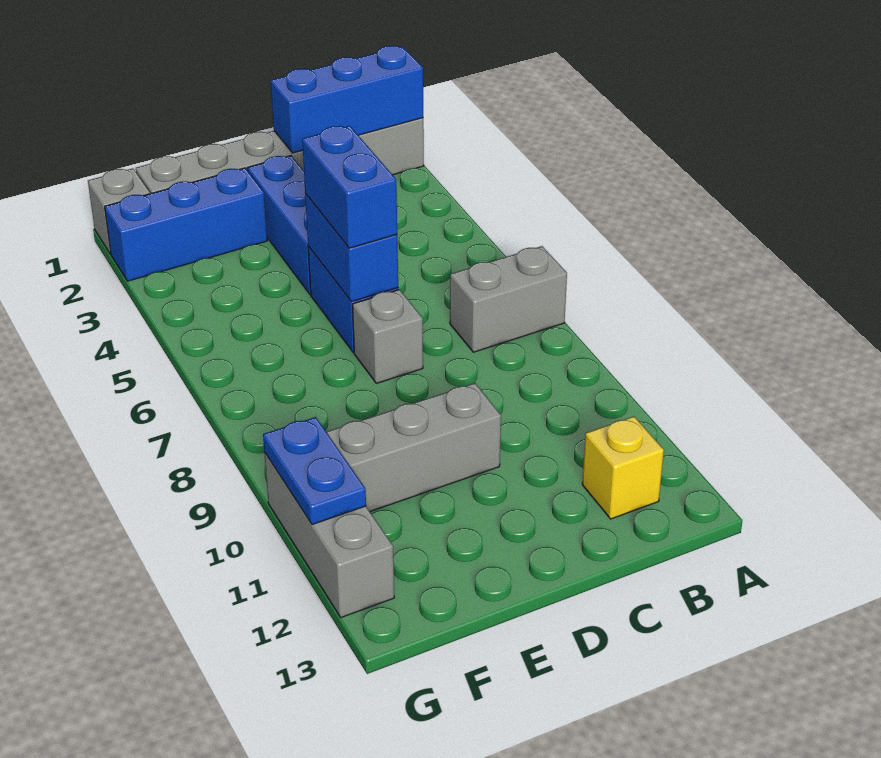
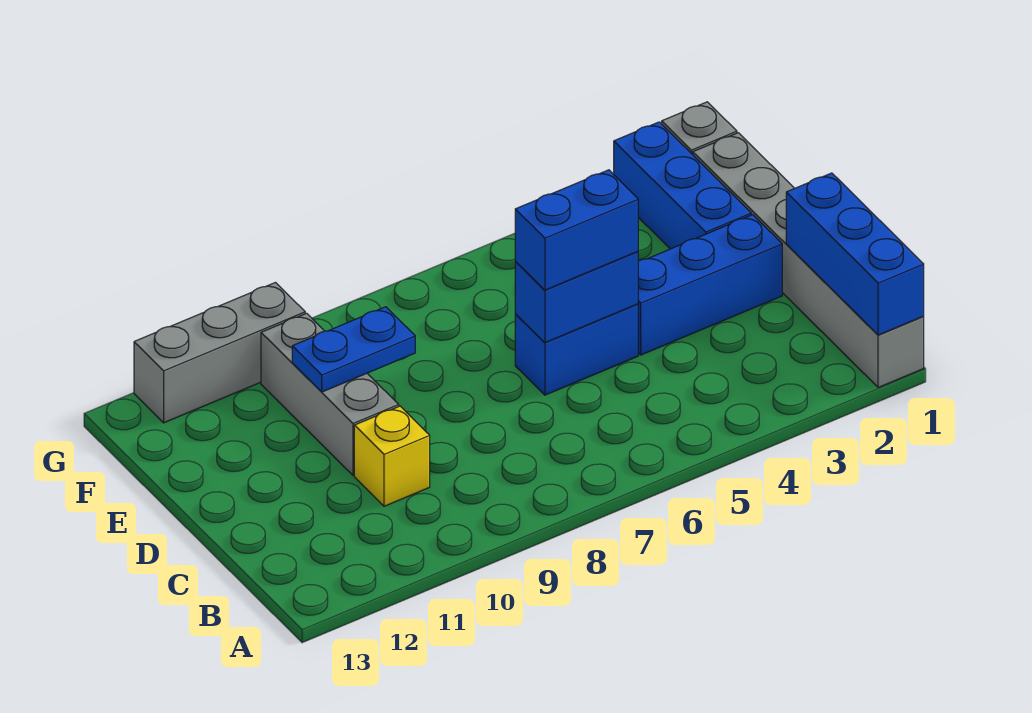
grey brick A7:B7 level 1 -> none
yellow brick B12 level 1 -> yellow brick C10 level 1
grey brick D7 level 1 -> none
blue plate G10:G11 level 2 -> blue plate E9:E10 level 2

